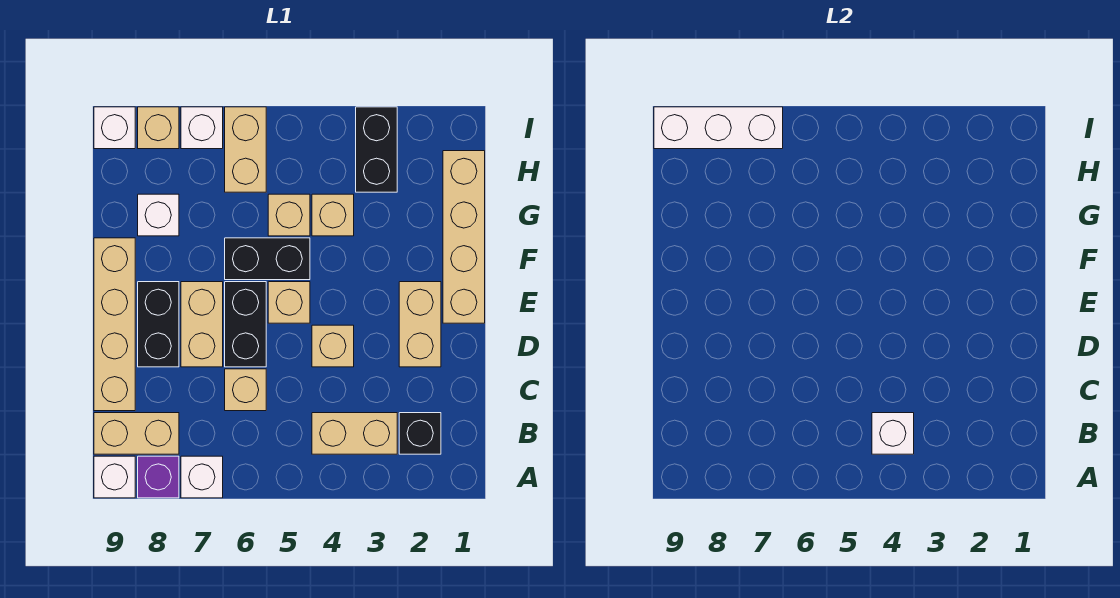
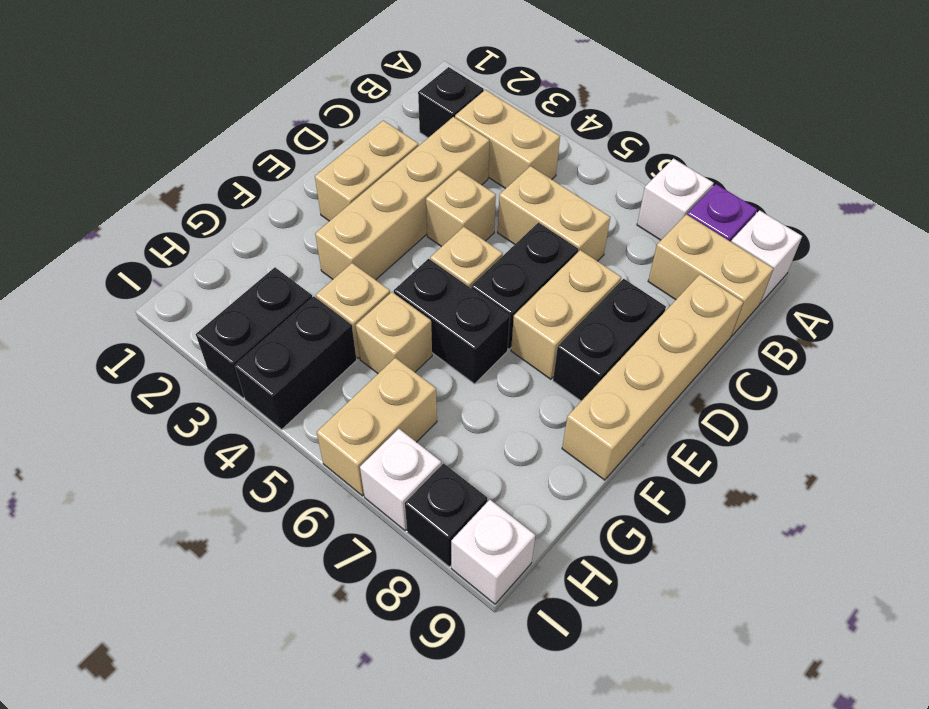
white brick B4 level 2 -> none
tan brick C6 level 1 -> tan brick C5:C6 level 1
tan brick E1:H1 level 1 -> tan brick C3:F3 level 1
white brick G8 level 1 -> none
none -> black brick H4:I4 level 1
white brick I7:I9 level 2 -> none
tan brick I8 level 1 -> black brick I8 level 1

